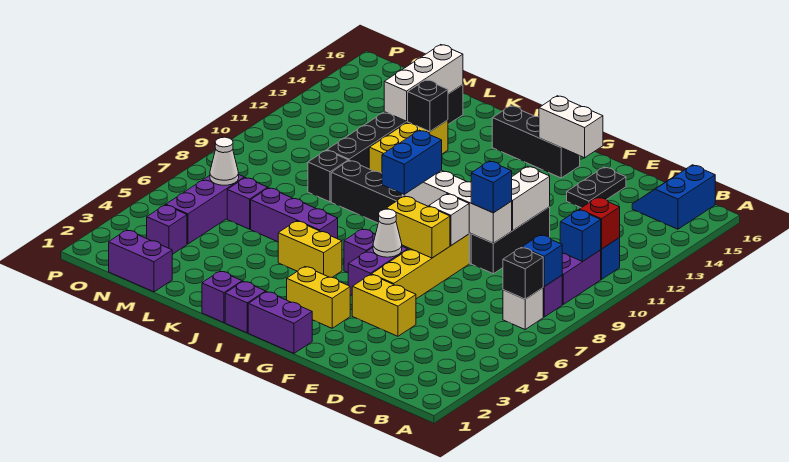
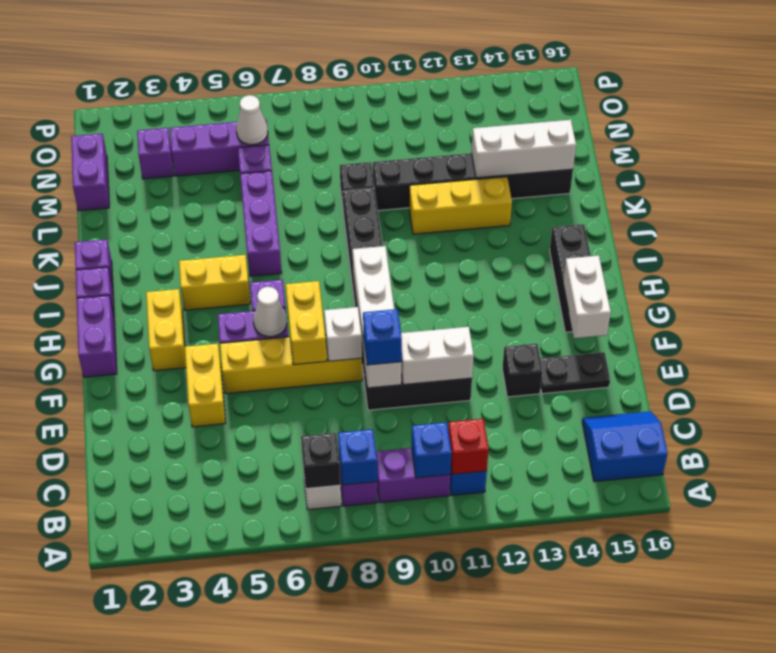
blue brick H8:H9 level 3 -> none
yellow brick I5:J5 level 1 -> yellow brick I4:I5 level 1
black brick K13 level 2 -> black brick E13 level 1

